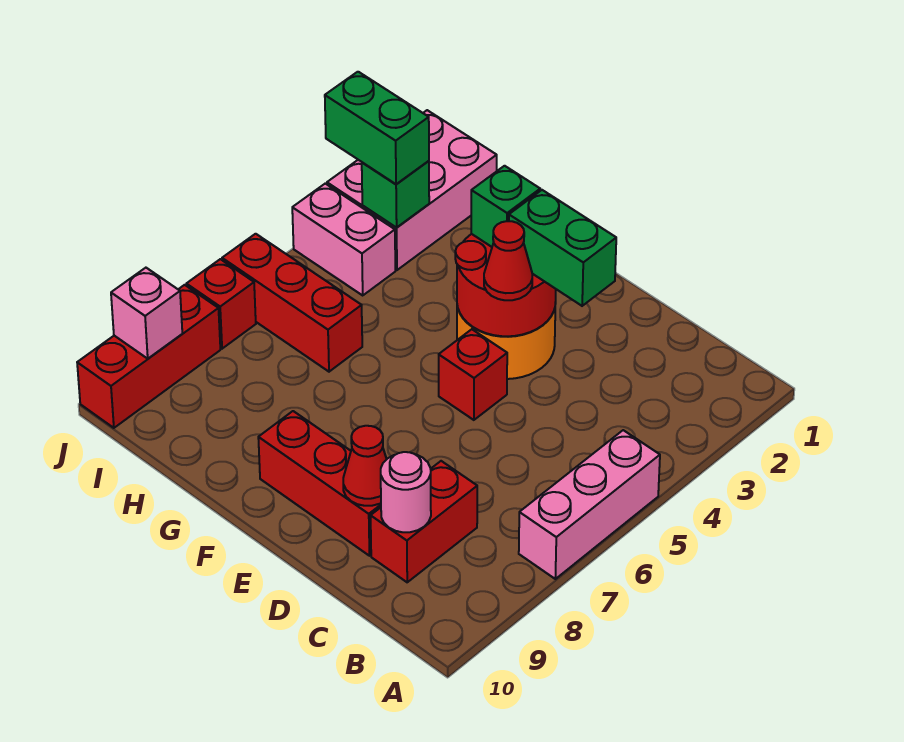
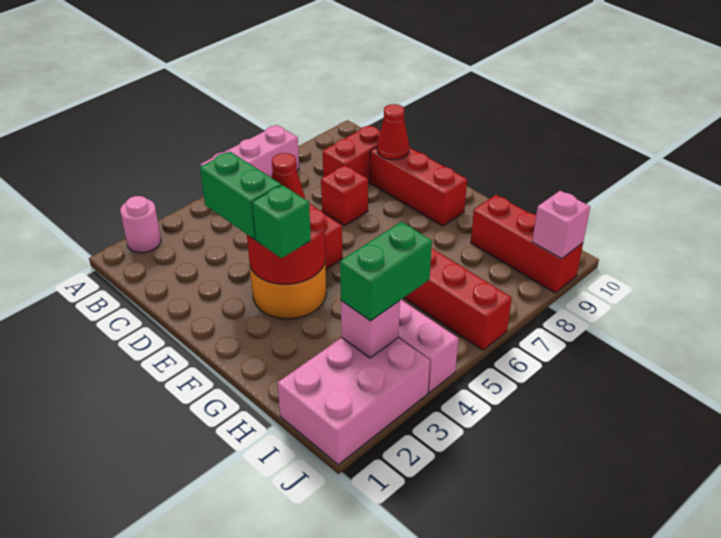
pink round brick C9 level 2 -> pink round brick A2 level 1
green brick I3 level 2 -> pink brick I3 level 2
green brick I3:J3 level 3 -> green brick I3:I4 level 3
red brick J7 level 1 -> red brick D7 level 1
red brick J8:J10 level 1 -> red brick H9:J9 level 1

